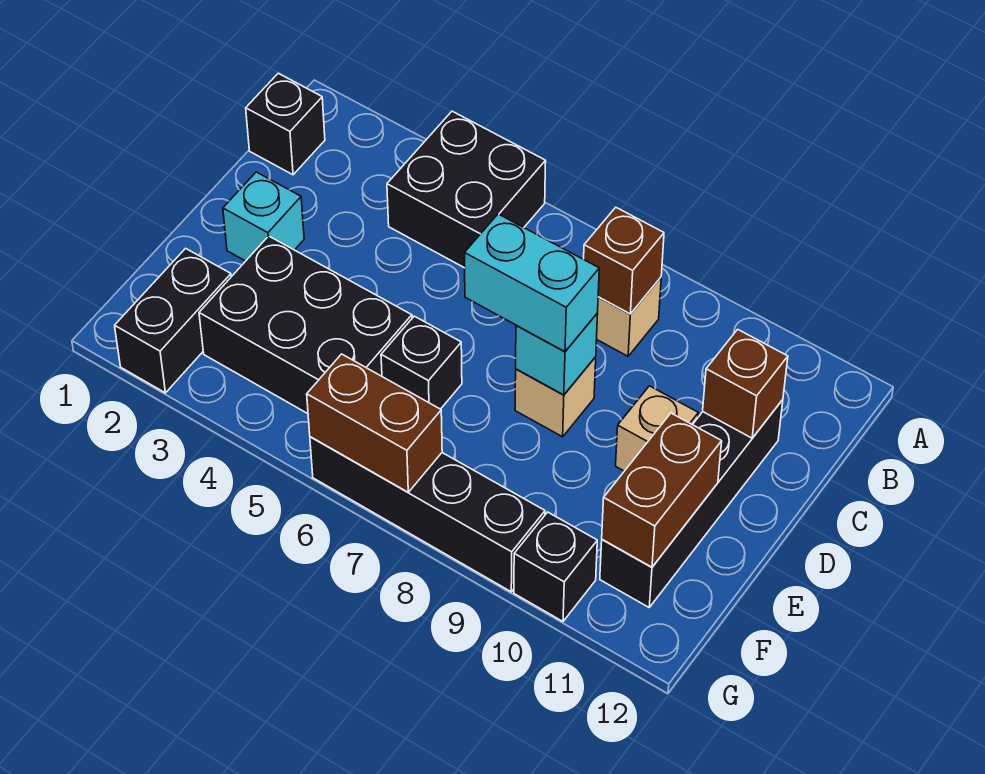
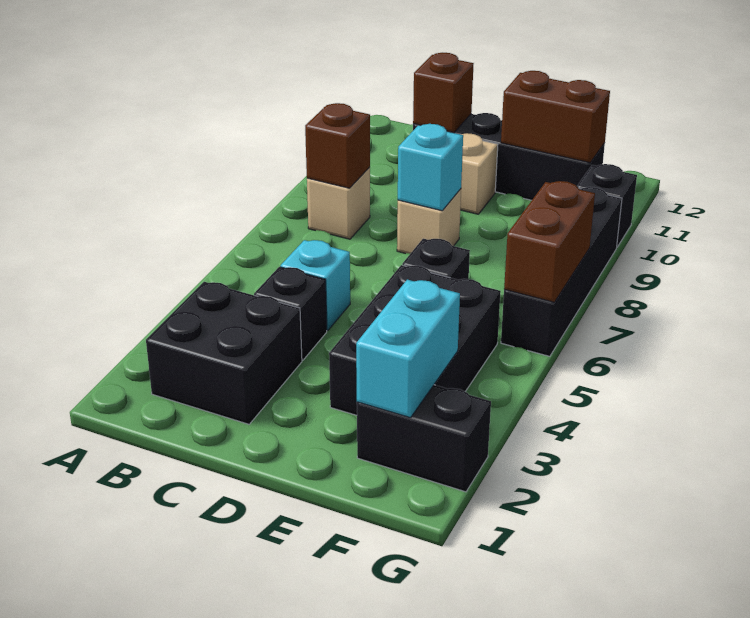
black brick A4:B5 level 1 -> black brick B2:C3 level 1
black brick B1 level 1 -> black brick C4 level 1
cyan brick D2 level 1 -> cyan brick C5 level 1
cyan brick D7:D8 level 3 -> cyan brick F2:F3 level 2

